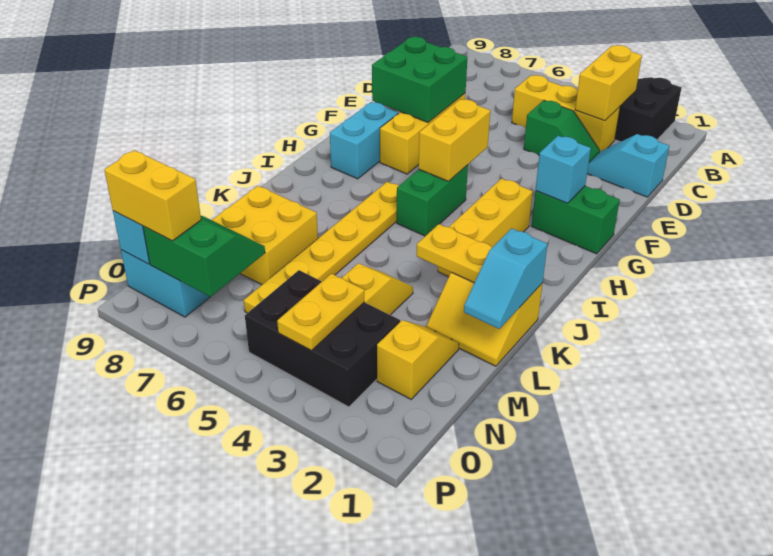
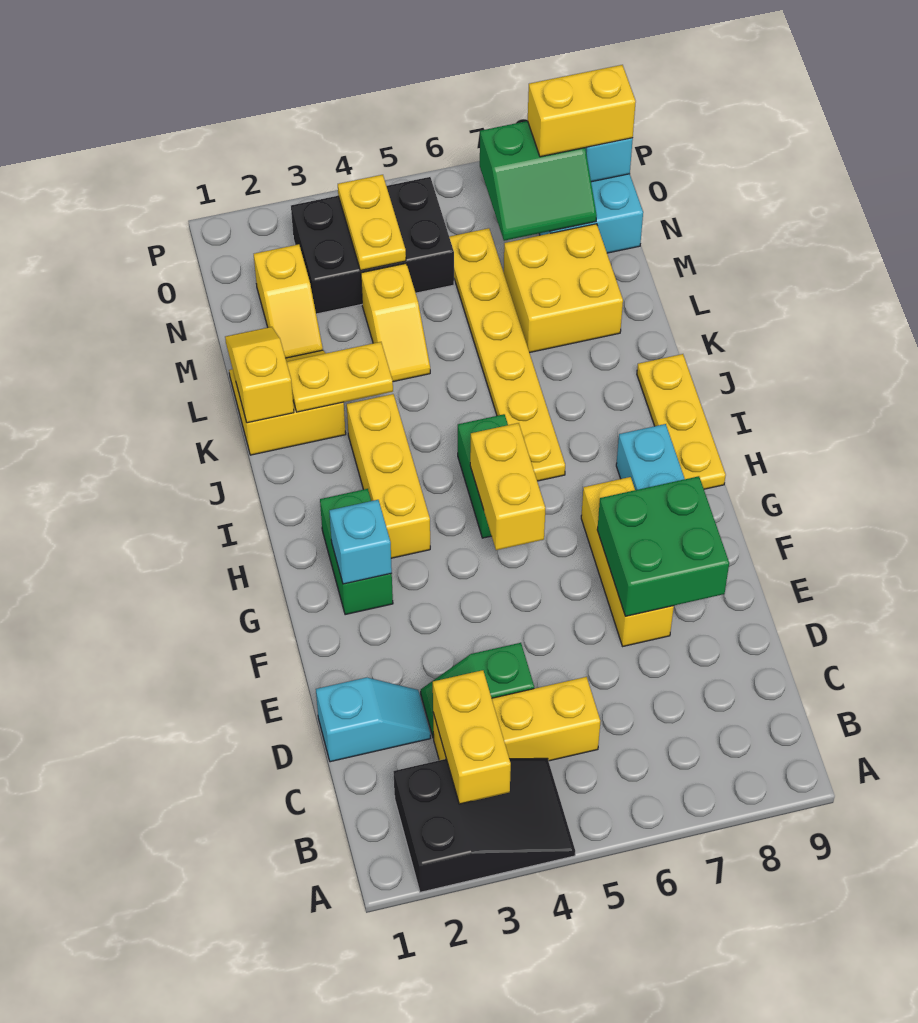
green brick G1:G2 level 1 -> green brick G2:H2 level 1
none -> yellow plate H9:J9 level 1
cyan slope K1:L1 level 2 top K -> yellow slope K1:L1 level 2 top K

